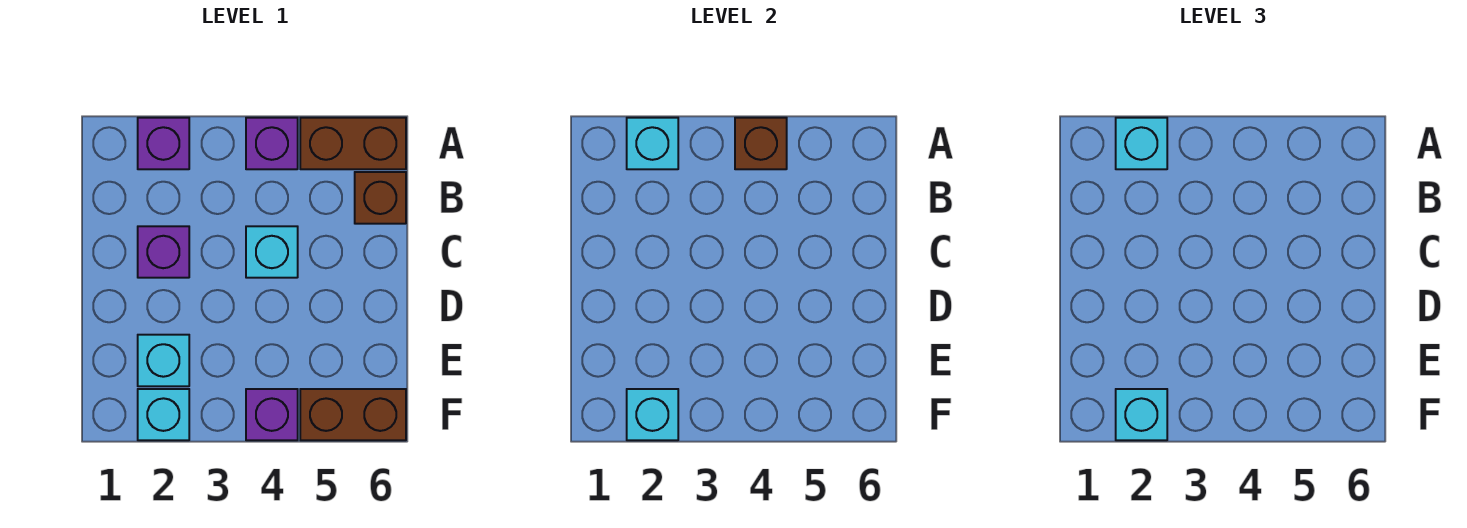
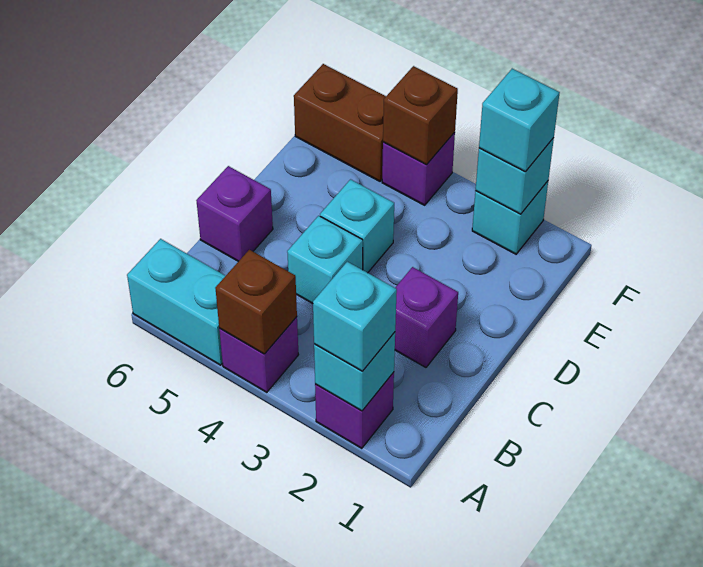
brown brick A5:A6 level 1 -> cyan brick A5:A6 level 1
brown brick B6 level 1 -> brown brick F4 level 2
none -> purple brick C6 level 1
cyan brick E2 level 1 -> cyan brick D4 level 1

